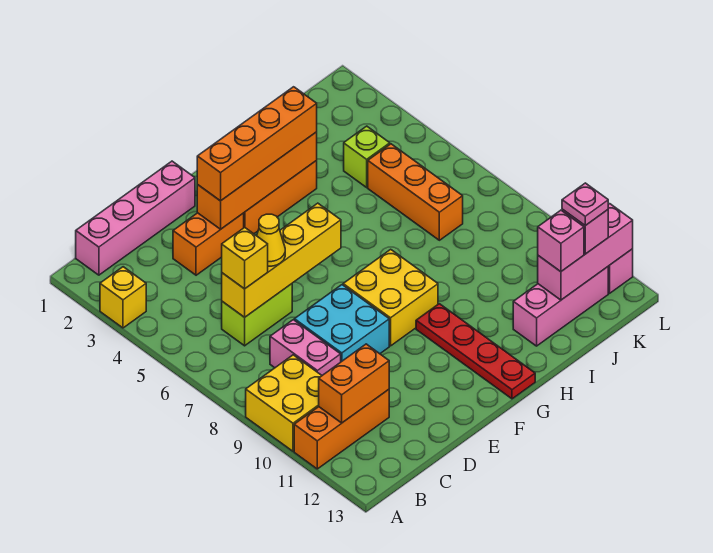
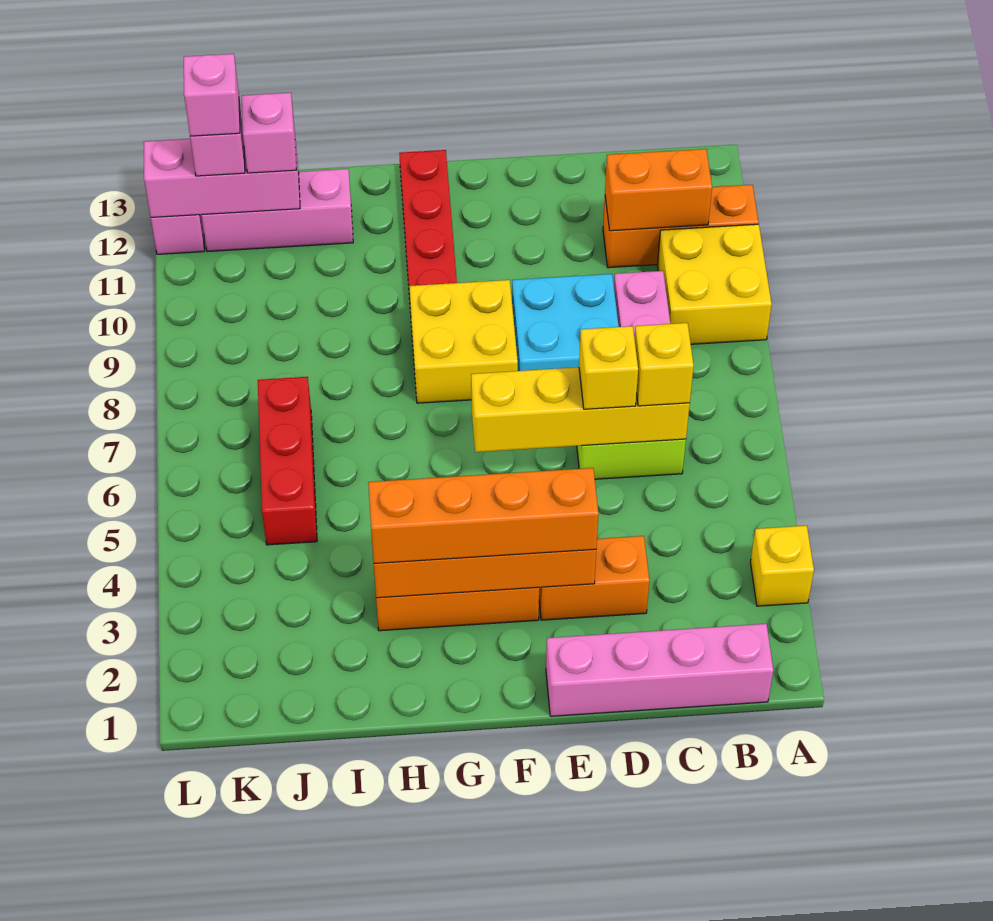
yellow cone D6 level 3 -> yellow brick D6 level 3
lime brick J4 level 1 -> none
orange brick J5:J7 level 1 -> red brick J5:J7 level 1
pink plate K12 level 4 -> pink brick K12 level 4

